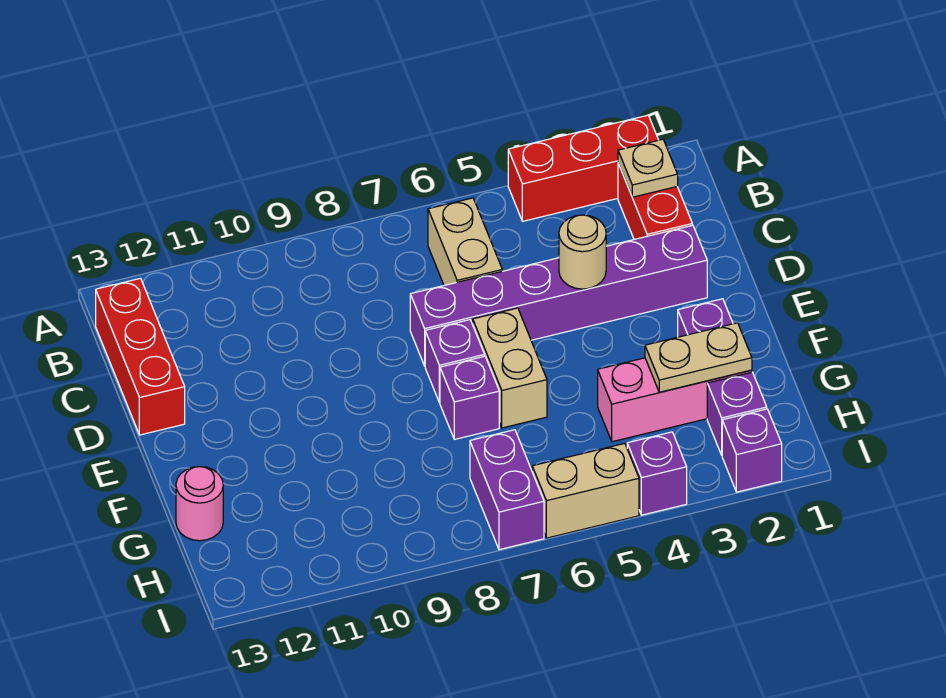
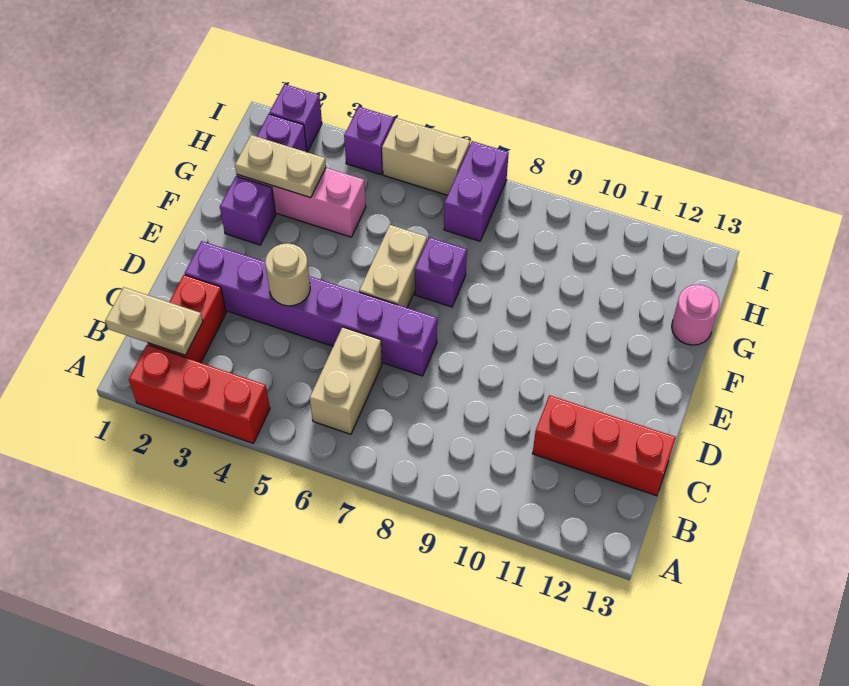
tan plate B2 level 2 -> tan plate B1:B2 level 2
red brick B13:D13 level 1 -> red brick C11:C13 level 1
purple brick E7 level 1 -> none

